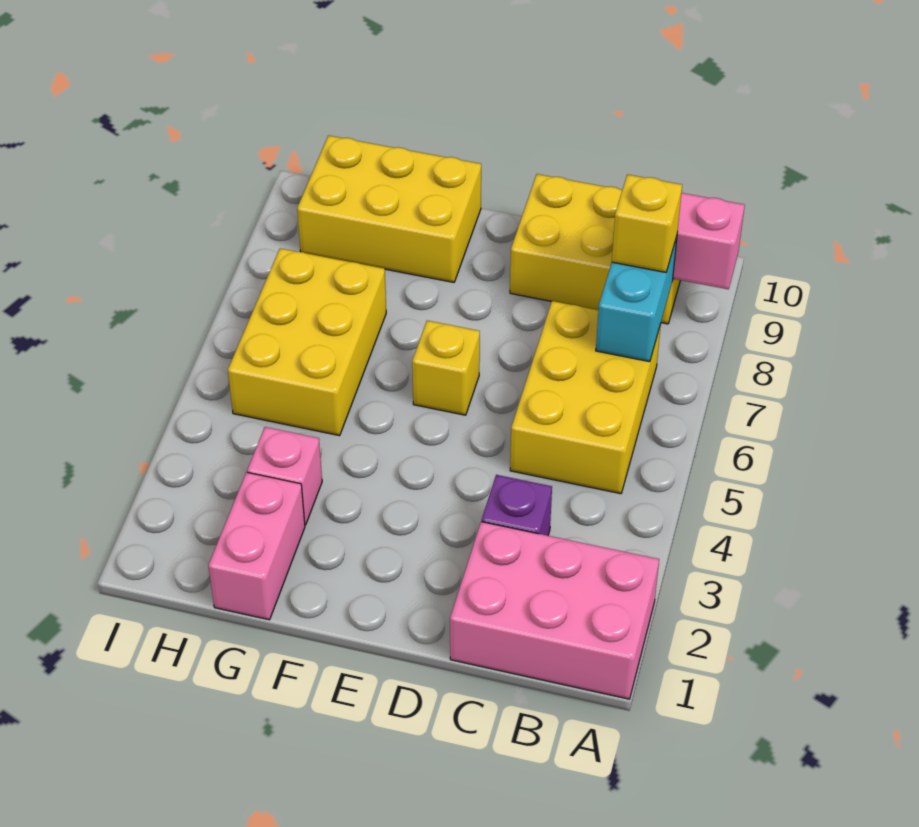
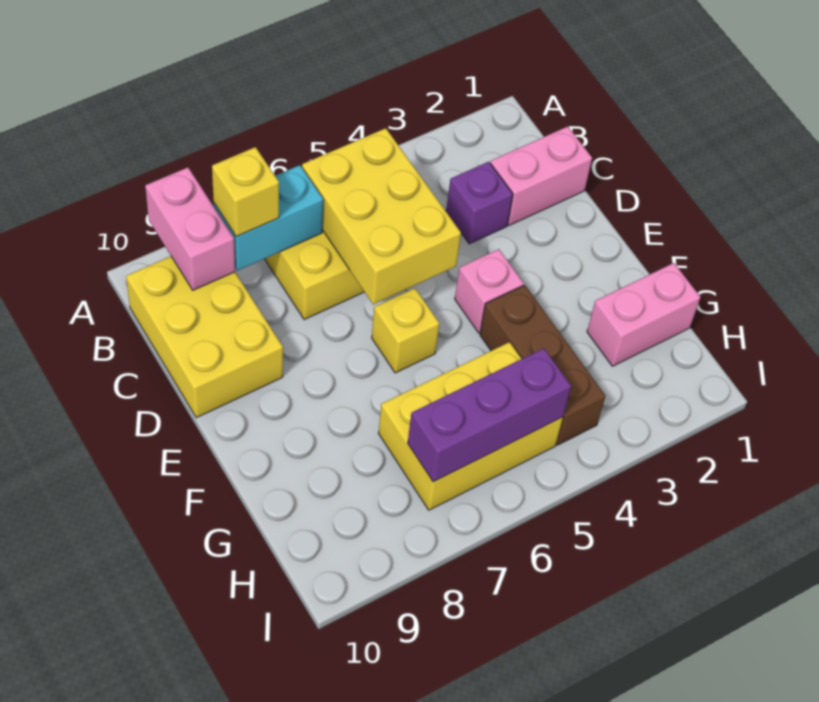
pink brick A1:C2 level 1 -> pink brick C1:C2 level 1
none -> brown brick F4:H4 level 1
yellow brick F9:H10 level 1 -> yellow brick B5:D6 level 2
pink brick G3 level 1 -> pink brick E4 level 1
none -> purple brick H5:H7 level 2

